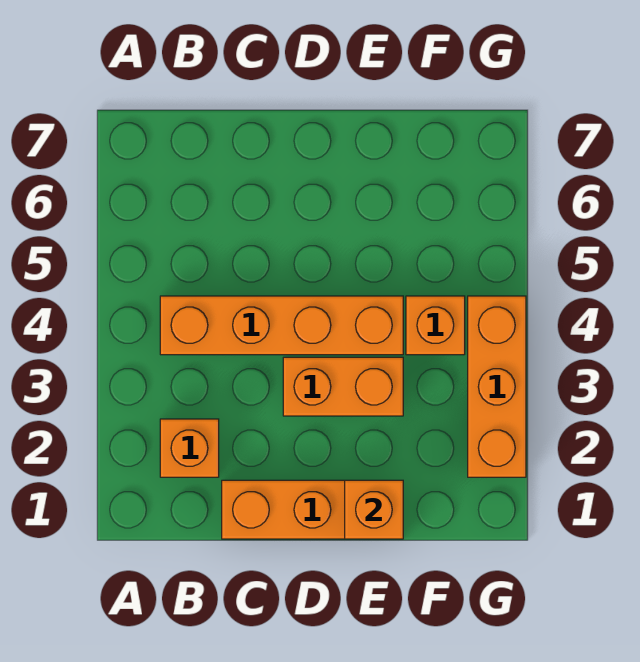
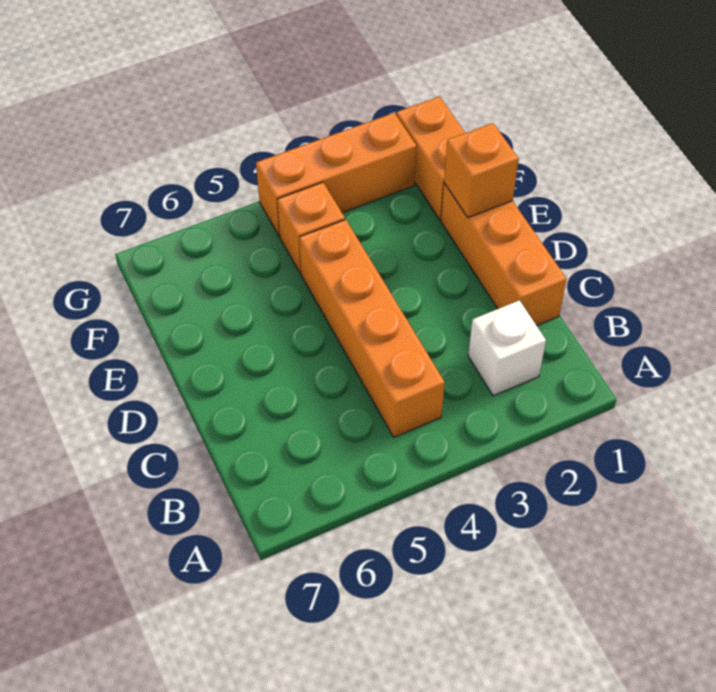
orange brick B2 level 1 -> white brick B2 level 1
orange brick D3:E3 level 1 -> orange brick F1:G1 level 1

